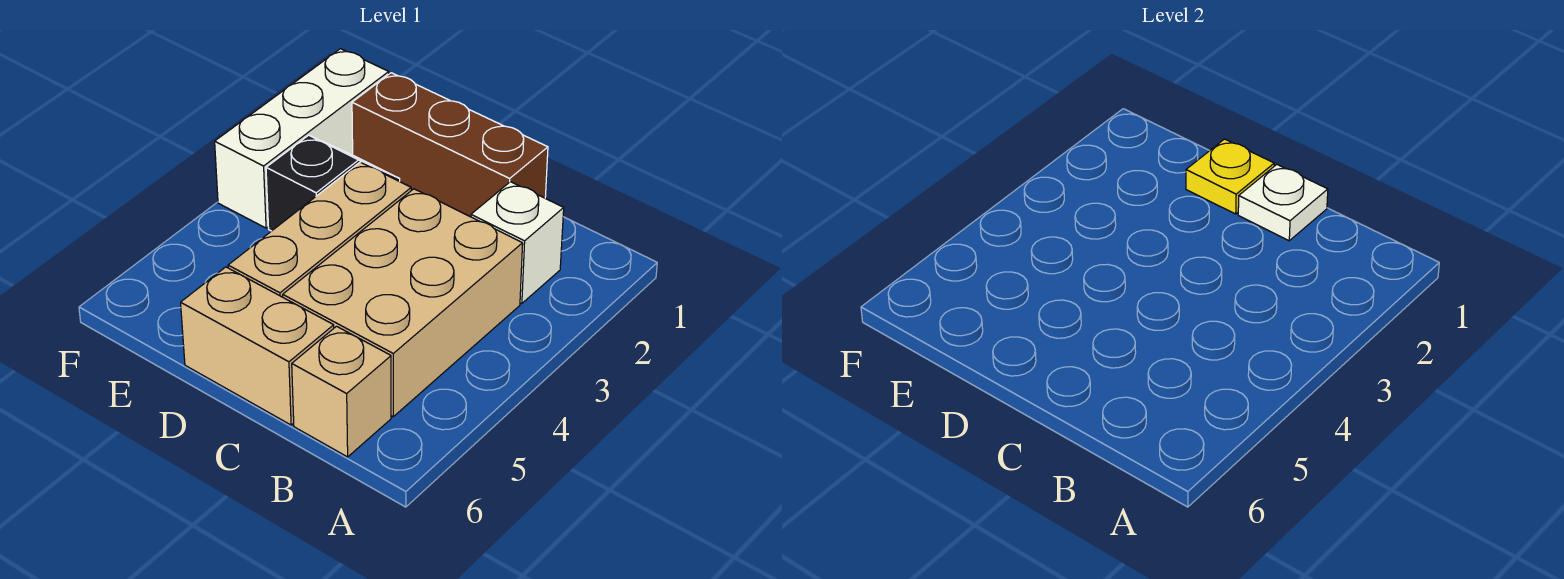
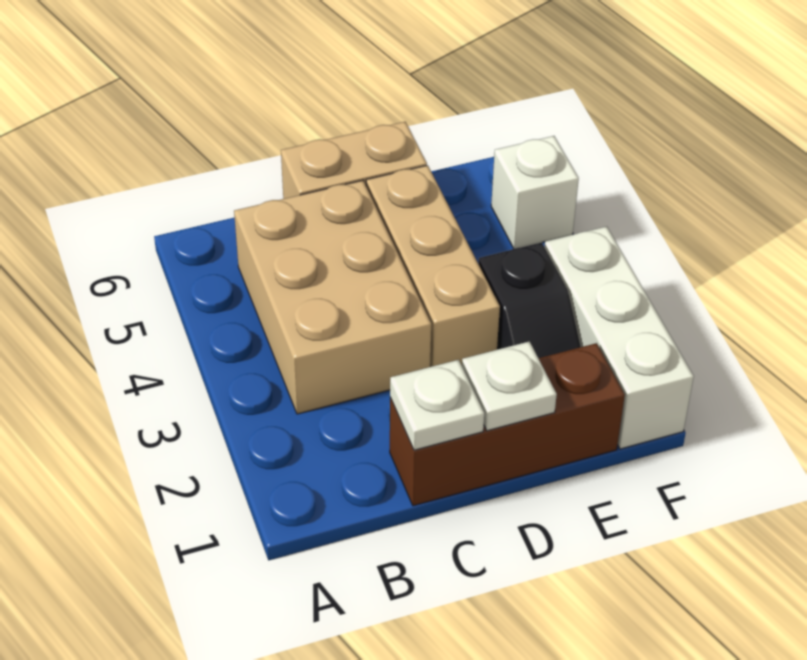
white brick B2 level 1 -> white brick F5 level 1
tan brick B6 level 1 -> none
yellow plate D1 level 2 -> white plate D1 level 2

